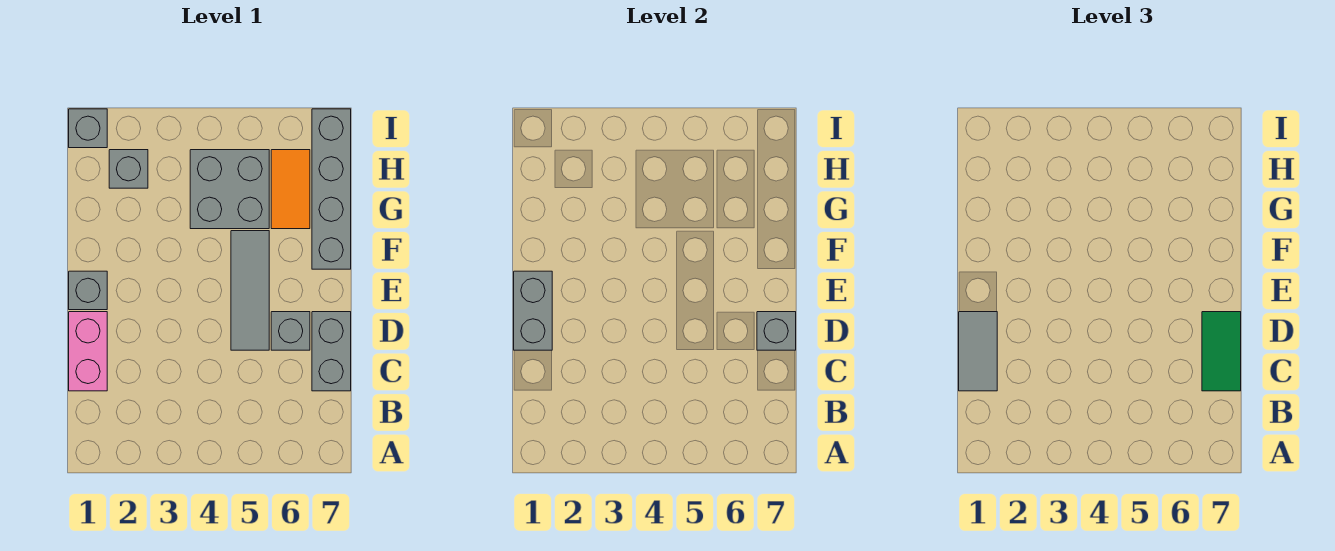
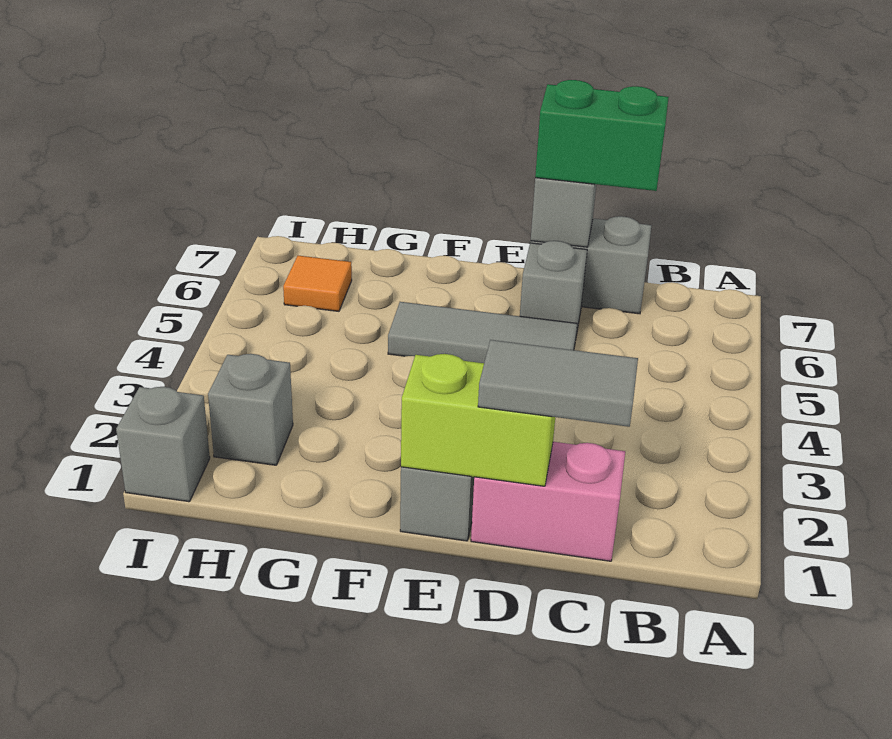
green tile C7:D7 level 3 -> green brick C7:D7 level 3
grey brick D1:E1 level 2 -> lime brick D1:E1 level 2
grey brick F7:I7 level 1 -> none
grey brick G4:H5 level 1 -> none
orange tile G6:H6 level 1 -> orange tile H6 level 1

